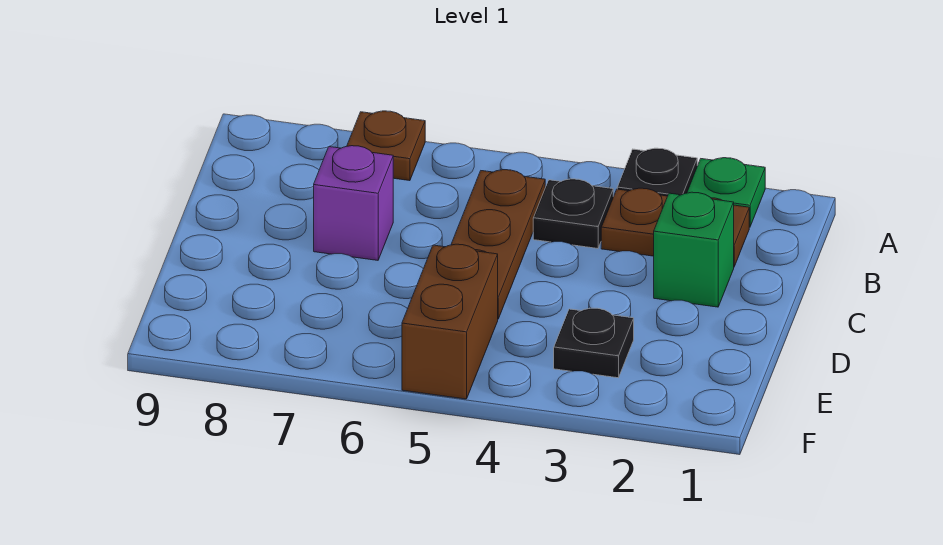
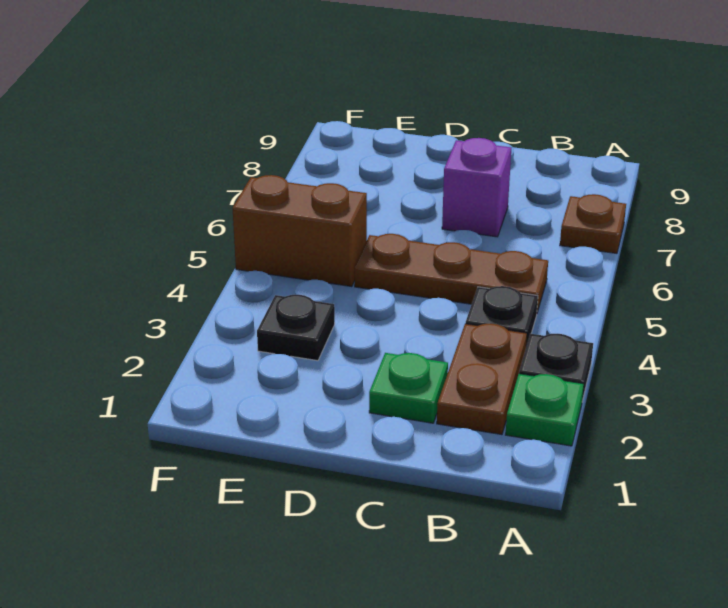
green brick C2 level 1 -> green plate C2 level 1

